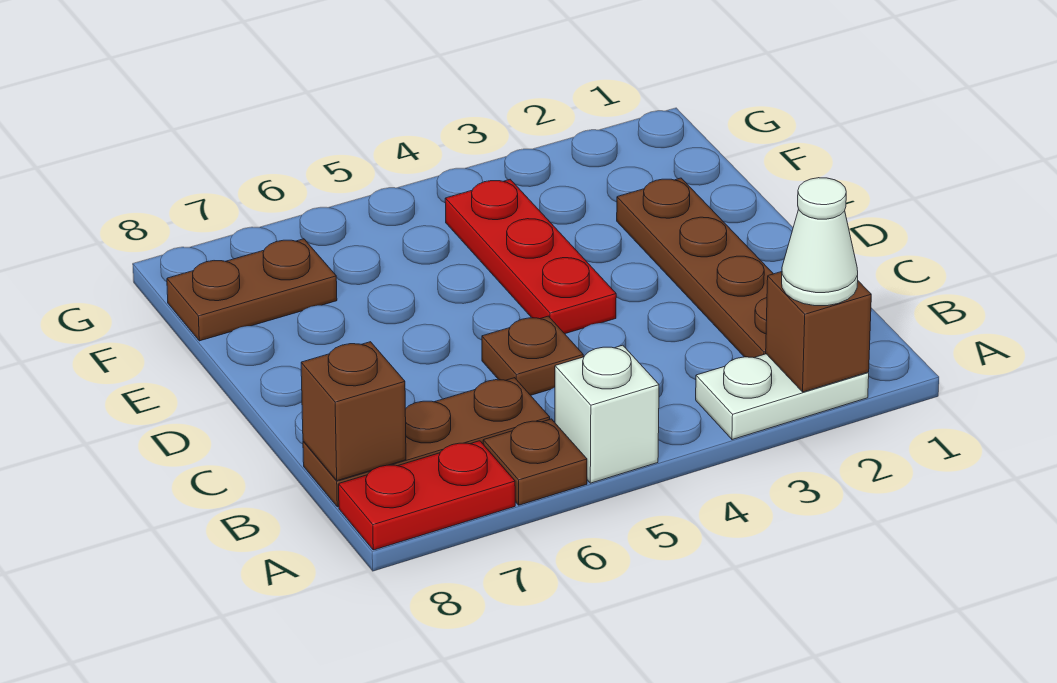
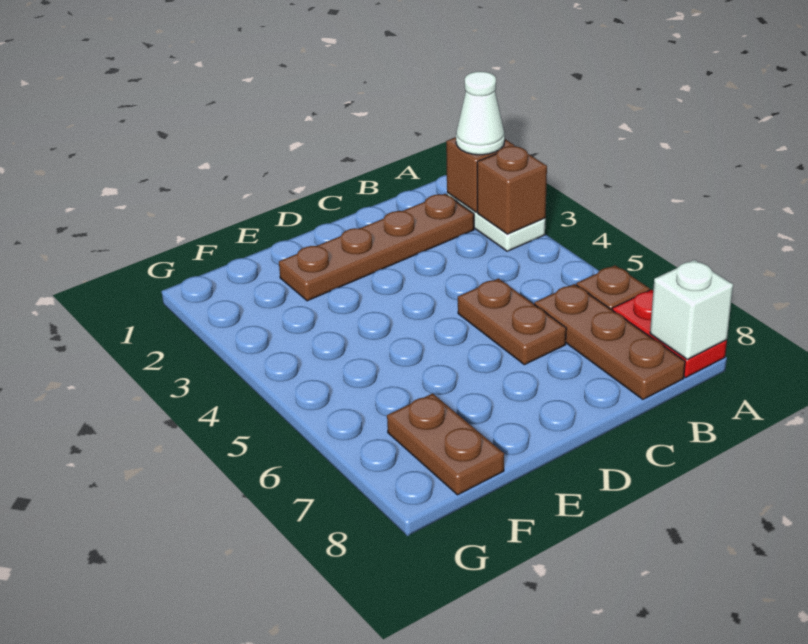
white brick A5 level 1 -> white brick A8 level 2
brown brick B8 level 2 -> brown brick A3 level 2
brown plate C5 level 1 -> brown plate C5:C6 level 1
red plate D4:F4 level 1 -> none

